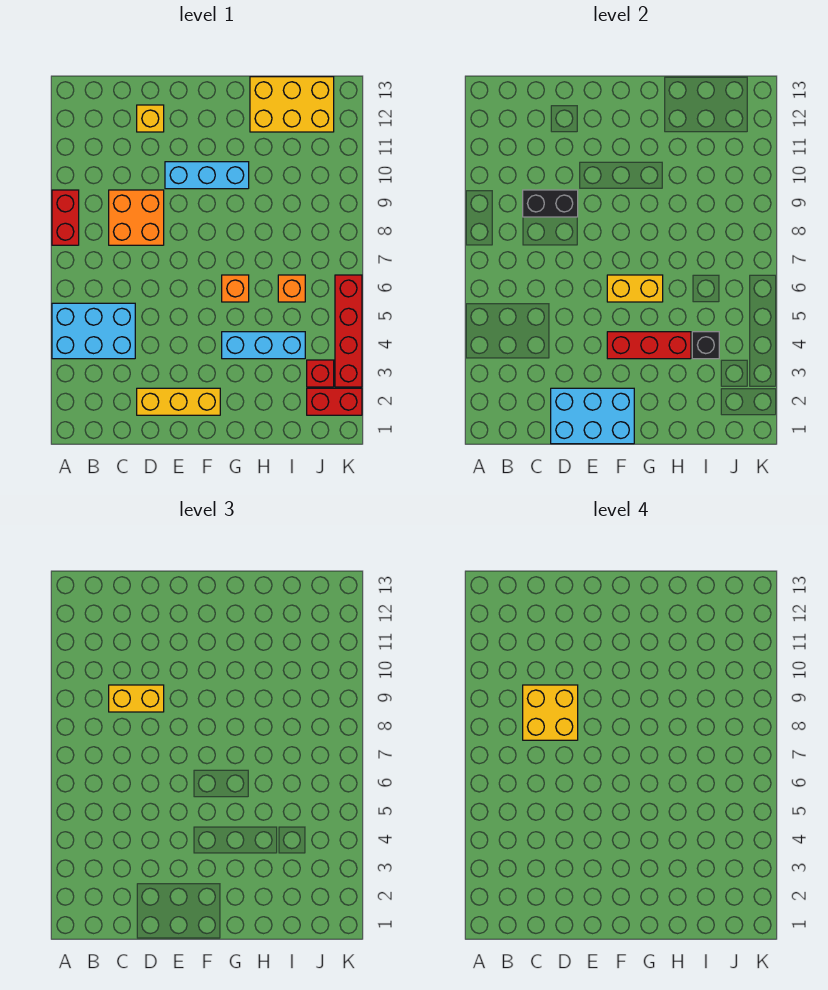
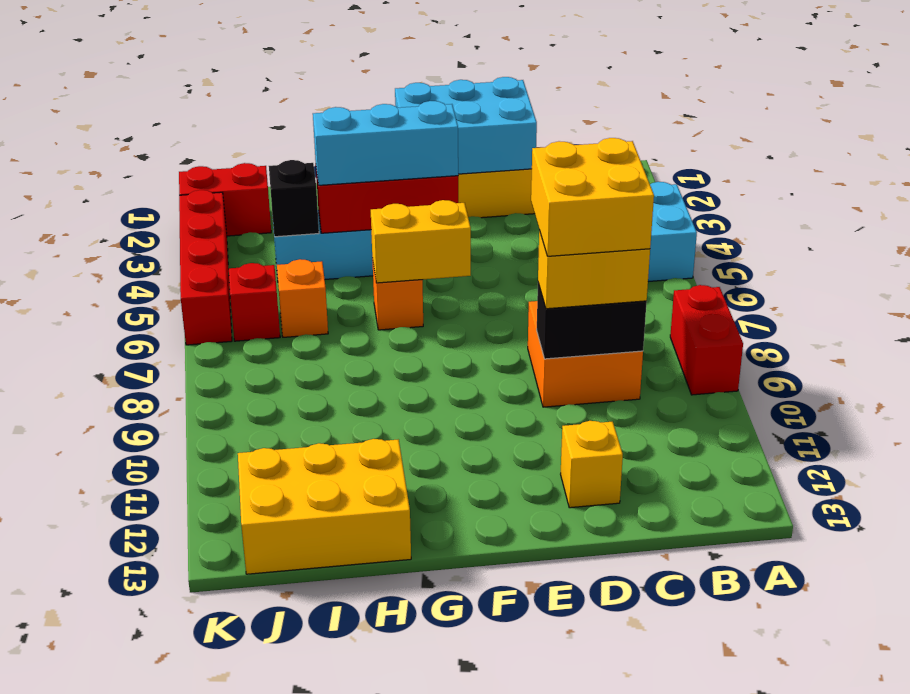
cyan brick E10:G10 level 1 -> cyan brick F4:H4 level 3
red brick J3 level 1 -> red brick J6 level 1

